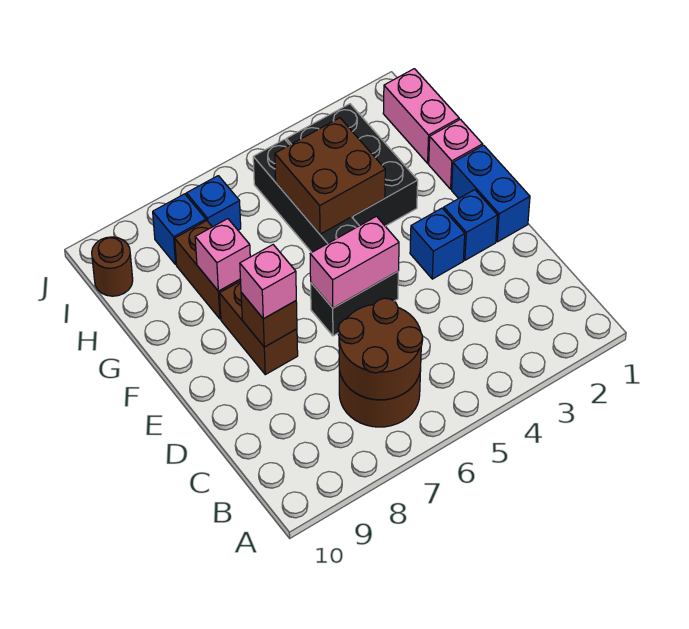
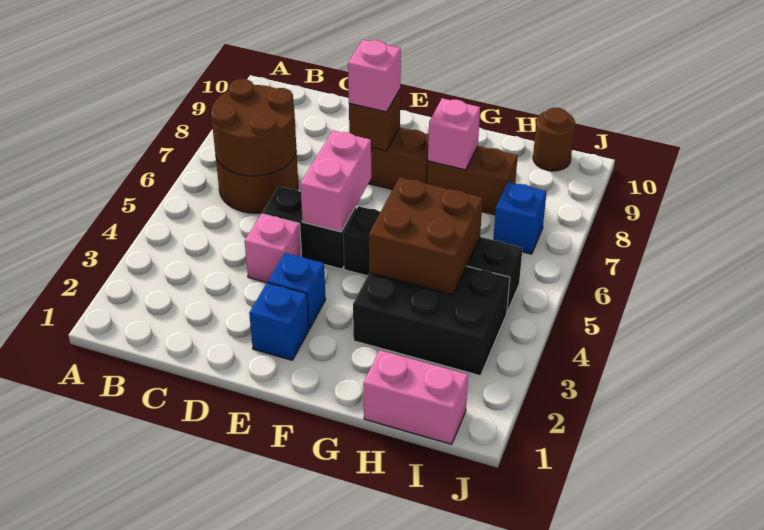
blue brick E1:F1 level 1 -> none
black brick E5:E6 level 1 -> black brick D5:E5 level 1
pink brick G1 level 1 -> pink brick D4 level 1
blue brick I8 level 1 -> none

